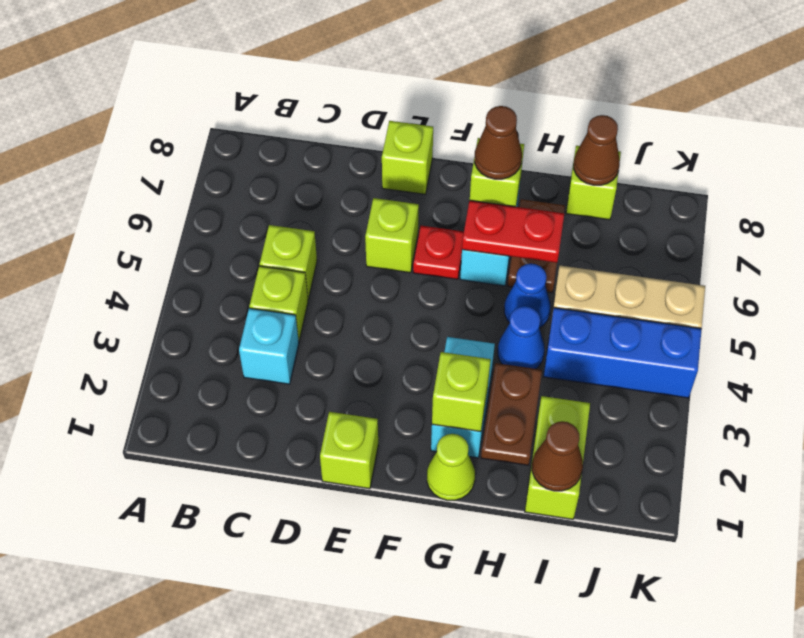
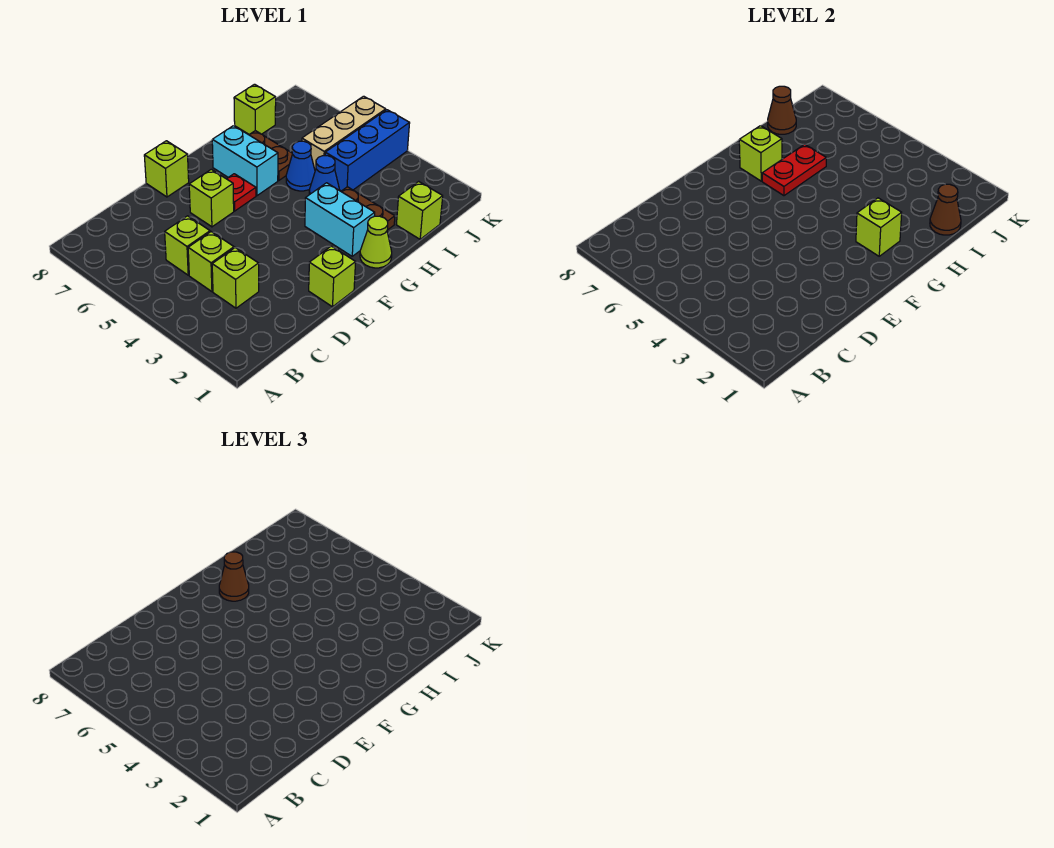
cyan brick C3 level 1 -> lime brick C3 level 1
lime brick I1:I2 level 1 -> lime brick I1 level 1

